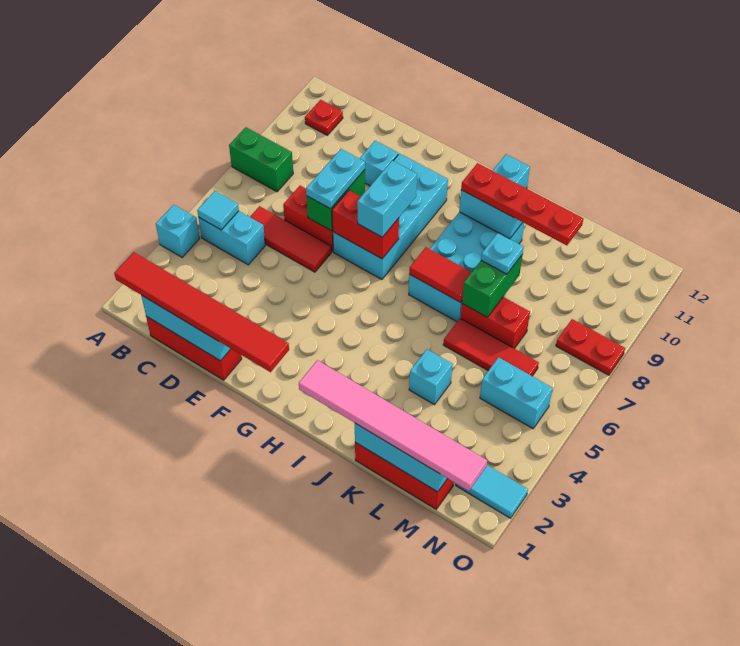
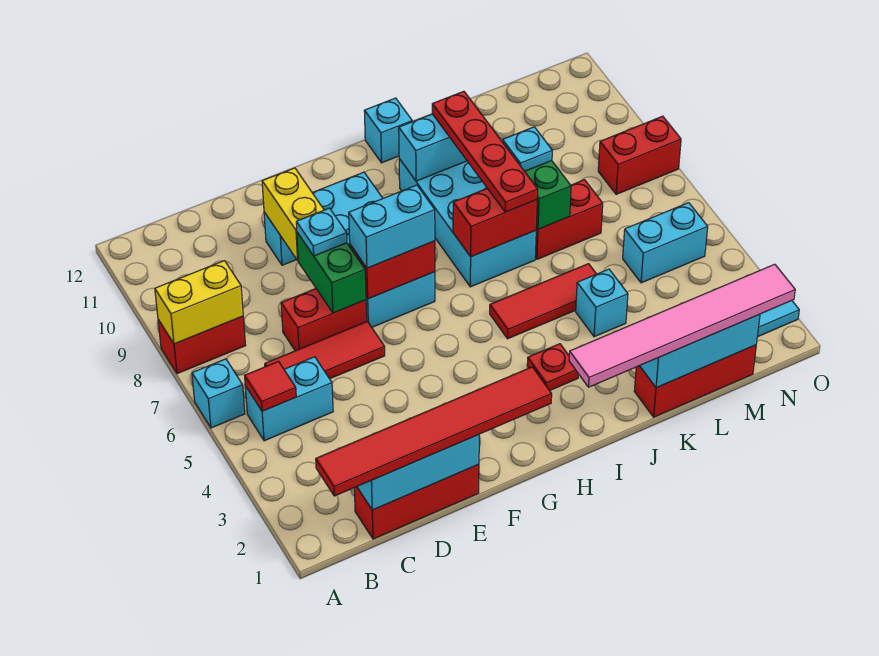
cyan brick A4 level 1 -> cyan brick A6 level 1
green brick A8:B8 level 1 -> red brick A8:B8 level 1
none -> yellow brick A8:B8 level 2
cyan tile B5 level 2 -> red tile B5 level 2
red plate B11 level 1 -> red plate I3 level 1
cyan plate E7:E8 level 3 -> cyan plate E8 level 3
none -> yellow brick E9:E10 level 2
cyan brick G7:G8 level 3 -> cyan brick F7:G7 level 3
red tile I7:J7 level 2 -> red brick I7:J7 level 2
red plate I10:L10 level 3 -> red plate J7:J10 level 3
red tile K6:M6 level 1 -> red tile I5:K5 level 1
red plate N8:O8 level 1 -> red brick N8:O8 level 1

